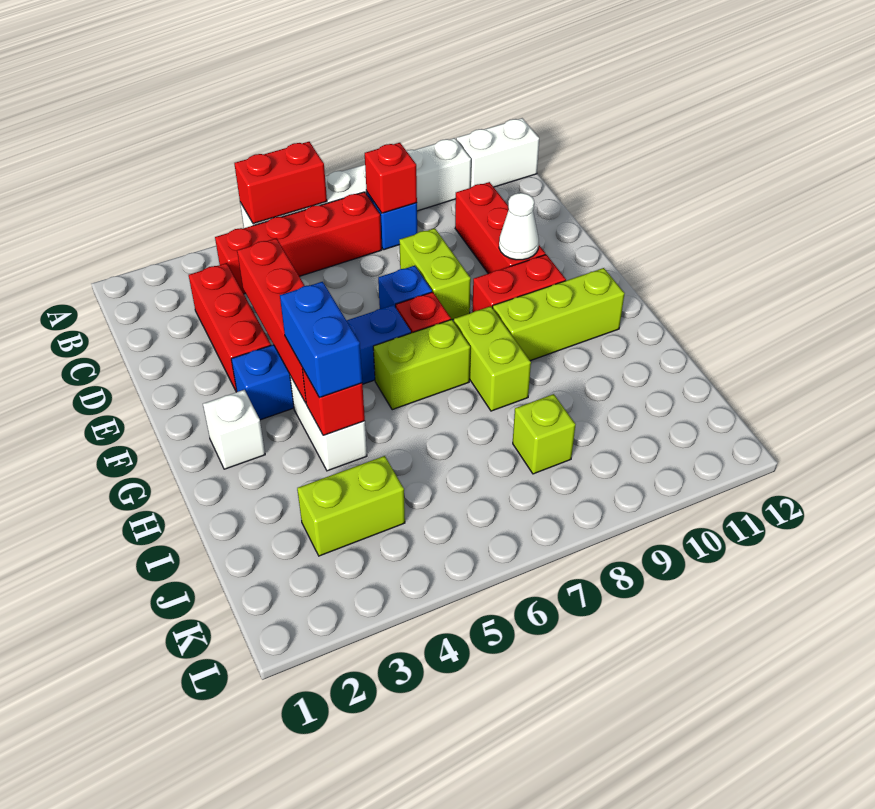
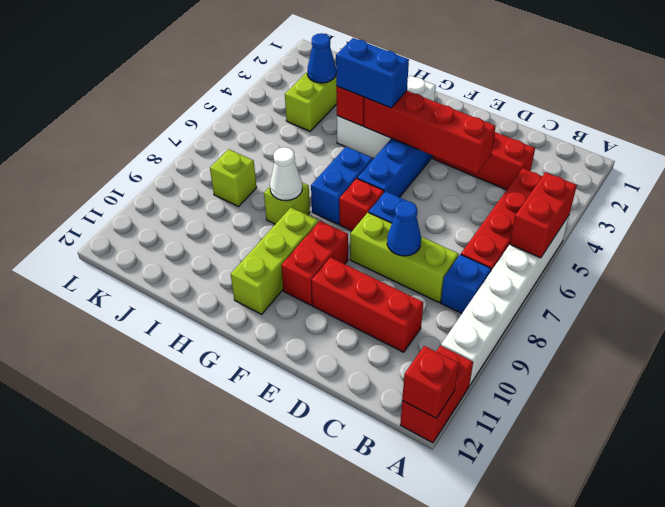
white brick A11:A12 level 1 -> red brick A11:A12 level 1
red brick B8 level 2 -> red brick A12 level 2
lime brick D8:E8 level 1 -> lime brick C8:E8 level 1
none -> blue cone D8 level 2
white cone E10 level 2 -> white cone H8 level 2
lime brick G6:G7 level 1 -> blue brick G6:G7 level 1
lime brick G8:H8 level 1 -> lime brick H8 level 1
none -> blue cone J3 level 2

